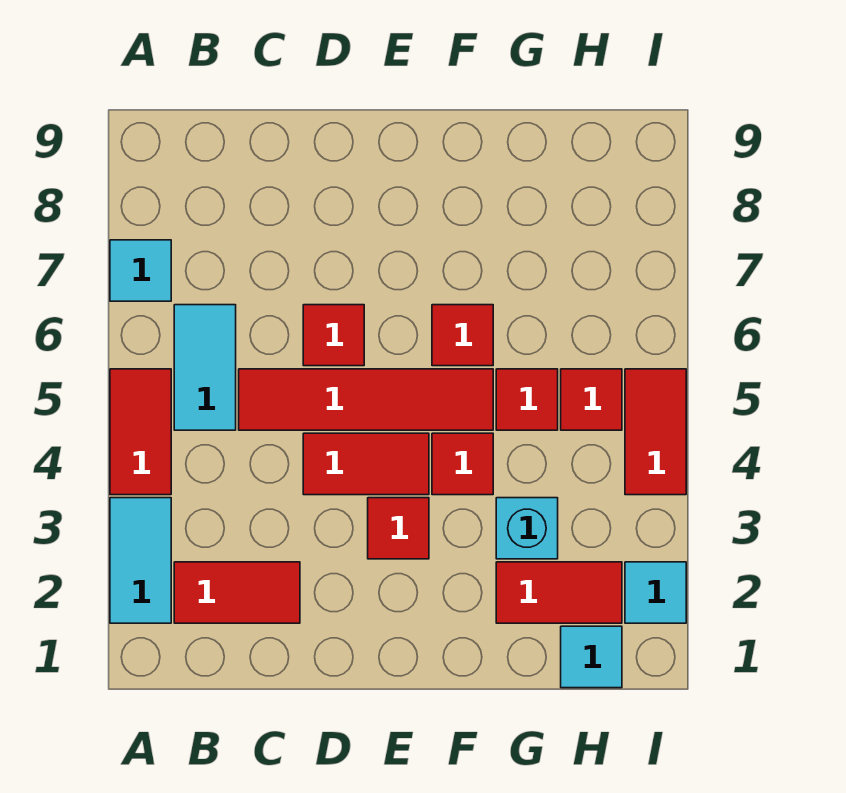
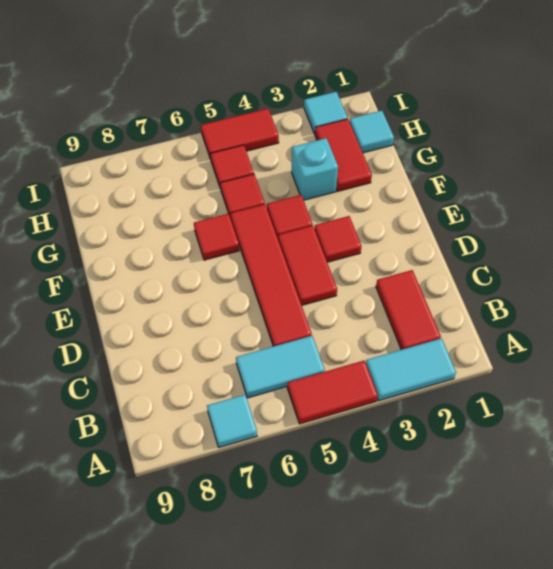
red tile D6 level 1 -> none

